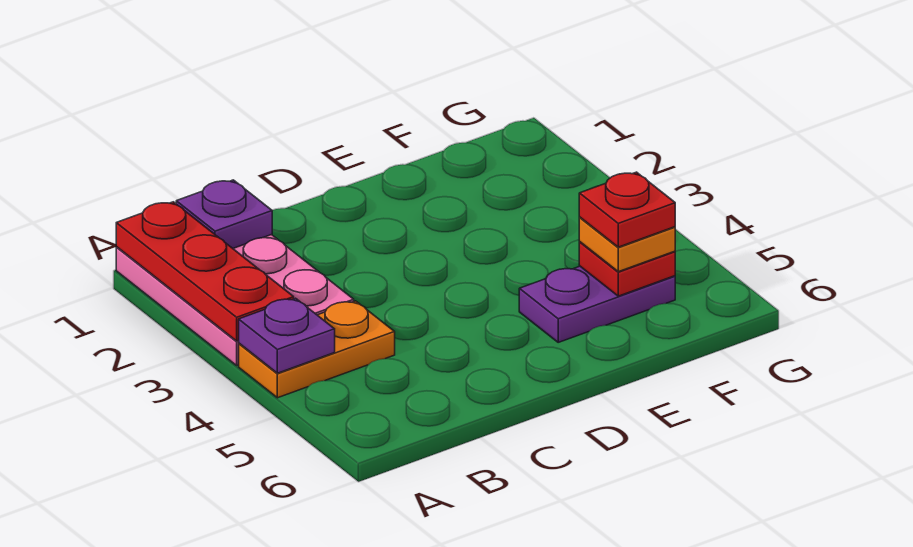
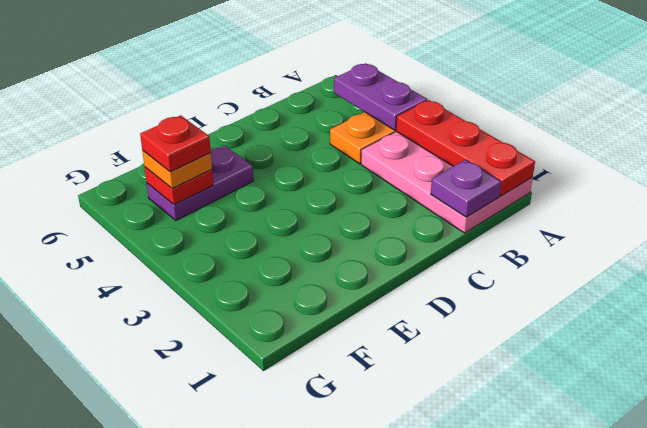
purple plate A4 level 2 -> purple plate A4:A5 level 2

